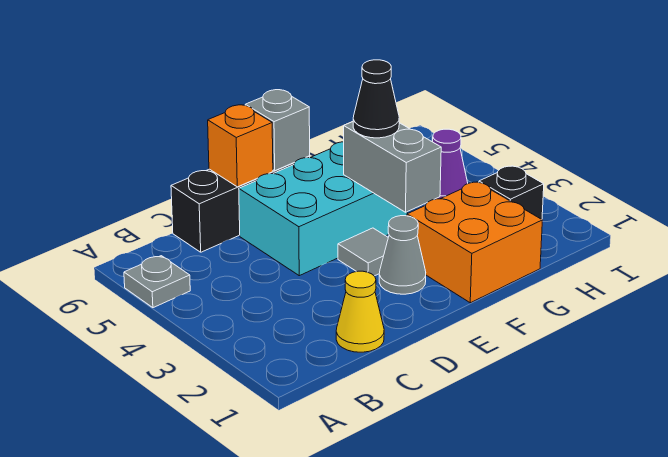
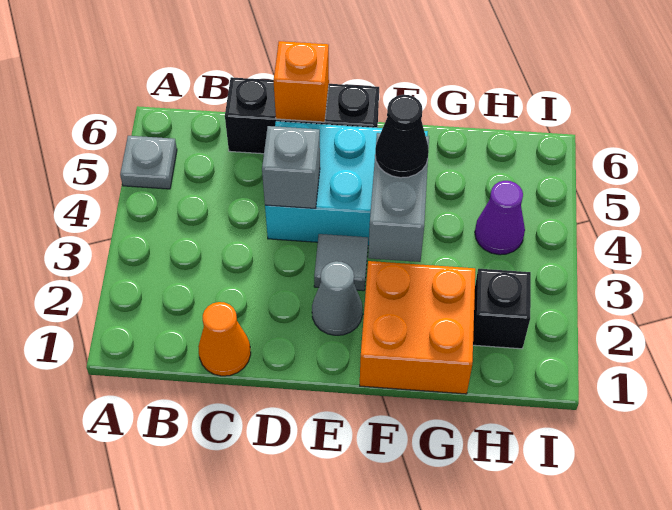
yellow cone C1 level 1 -> orange cone C1 level 1
grey brick E6 level 2 -> grey brick D4 level 2

